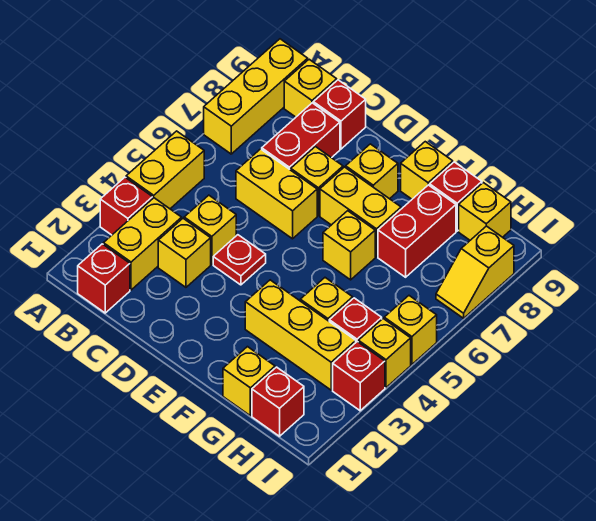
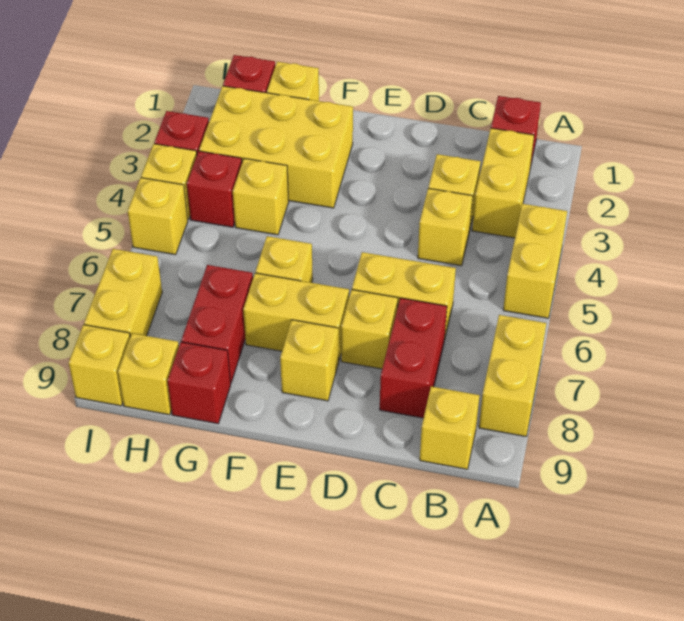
red brick A3 level 1 -> none
yellow brick A7:A9 level 1 -> yellow brick A7:A8 level 1
red brick C9 level 1 -> none
red plate D4 level 1 -> none
yellow brick F3:H3 level 1 -> yellow brick F2:H3 level 1
yellow brick F9 level 1 -> yellow brick I9 level 1
yellow slope I7:I8 level 1 top 8 -> yellow brick I7:I8 level 1

